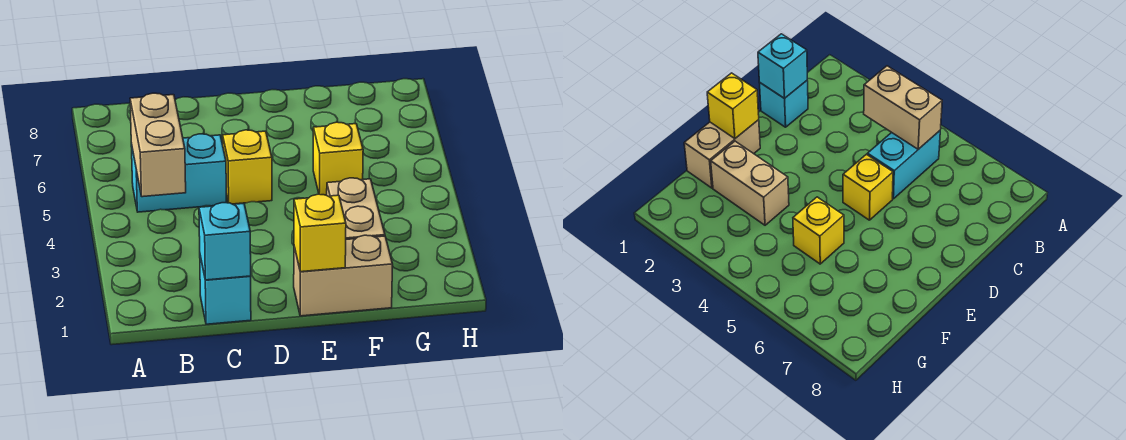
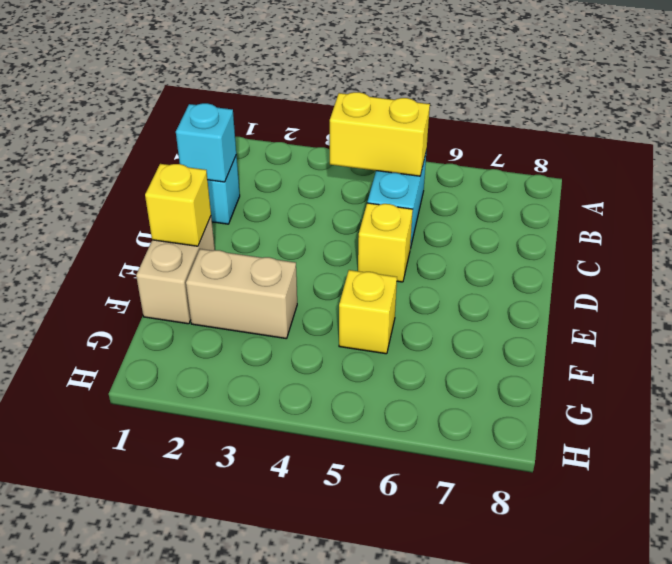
tan brick B4:B5 level 2 -> yellow brick B4:B5 level 2

